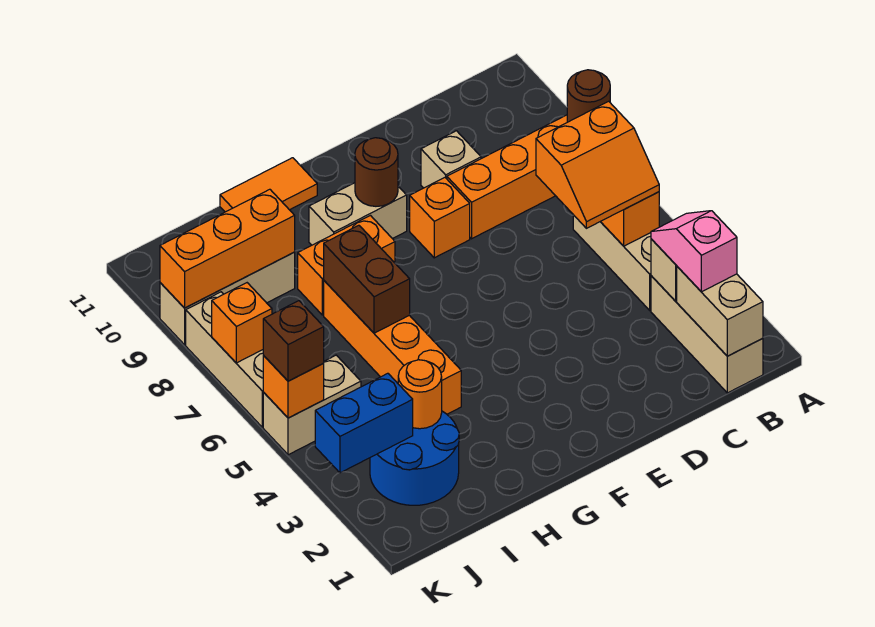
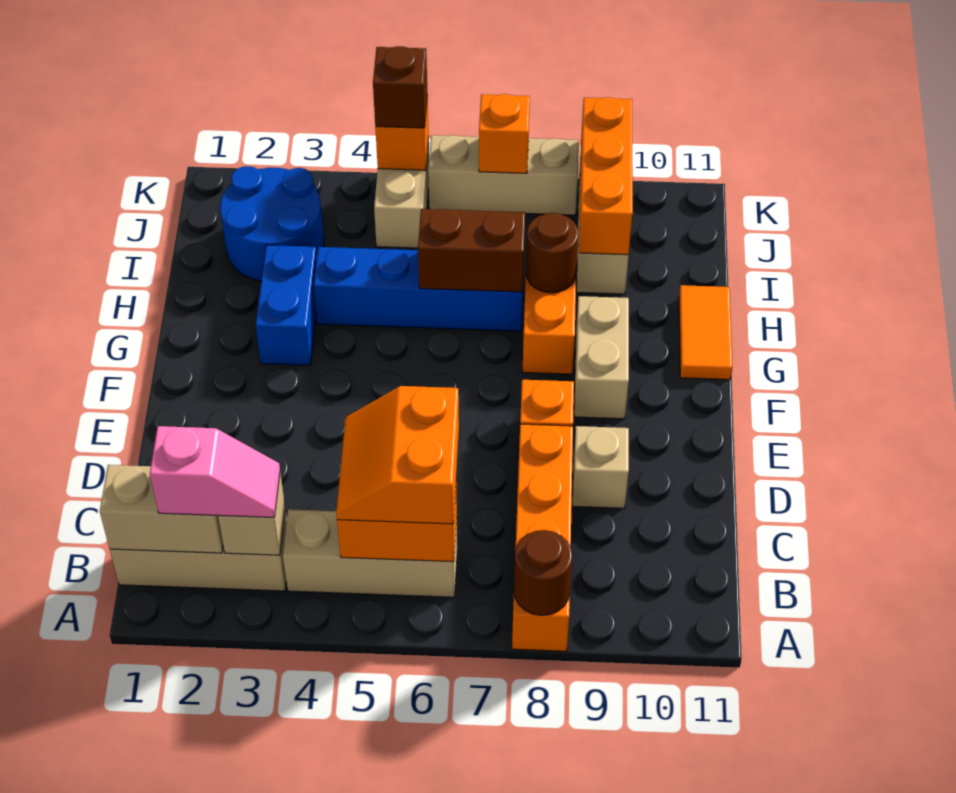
brown round brick F9 level 2 -> brown round brick H8 level 2
orange brick H4:H7 level 1 -> blue brick H4:H7 level 1
orange round brick I3 level 2 -> none
blue brick J3:K3 level 2 -> blue brick G3:H3 level 1

